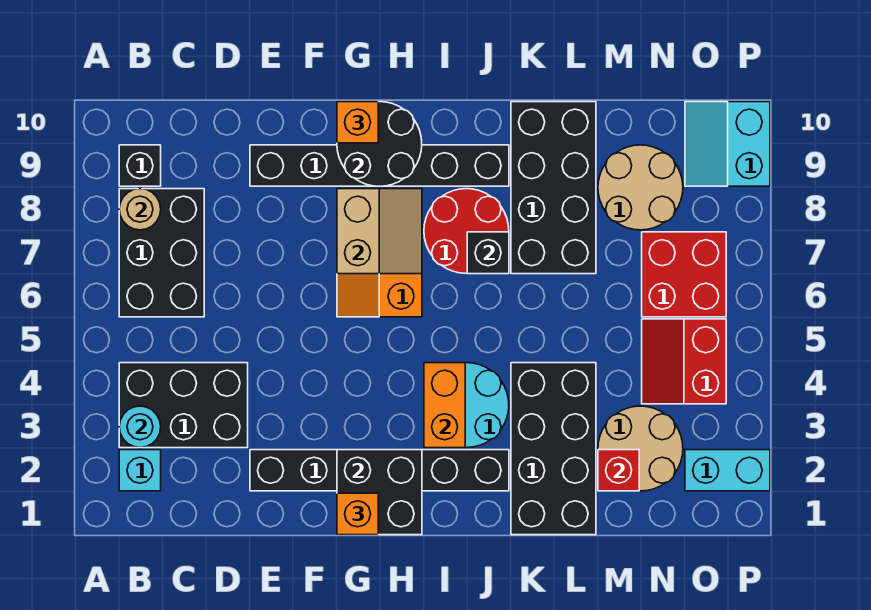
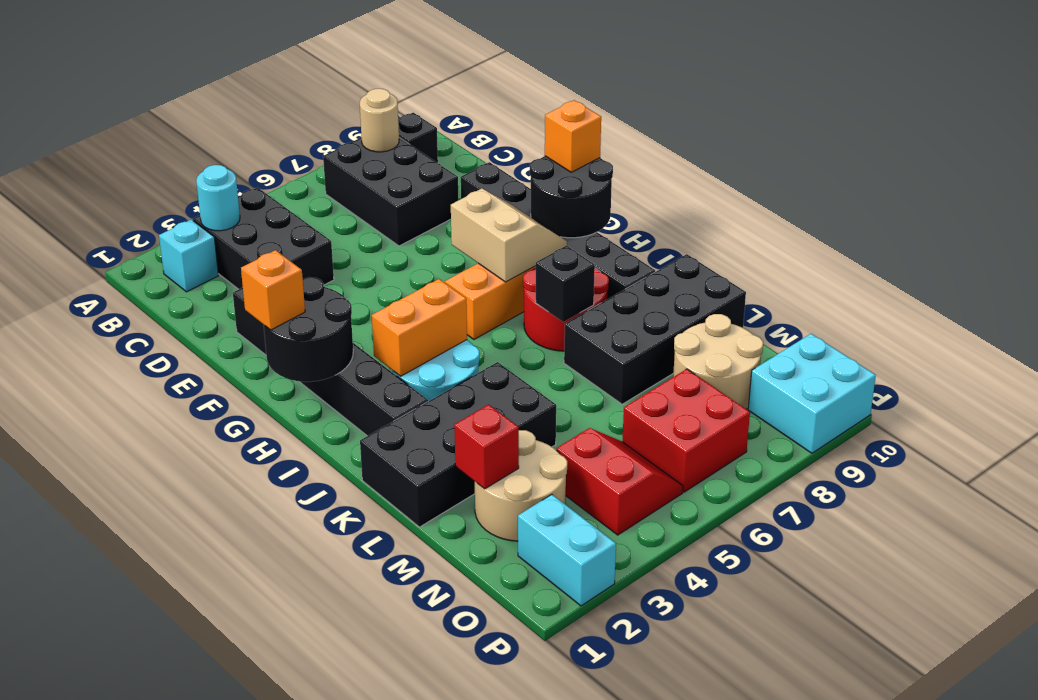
black brick B6:C8 level 1 -> black brick B7:D8 level 1
black brick G1:H2 level 2 -> black round brick G1:H2 level 2
tan slope G7:H8 level 2 top G -> tan slope G7:H8 level 2 top 7
red slope N4:O5 level 1 top O -> red slope N4:O5 level 1 top 4
cyan slope O9:P10 level 1 top P -> cyan brick O9:P10 level 1

